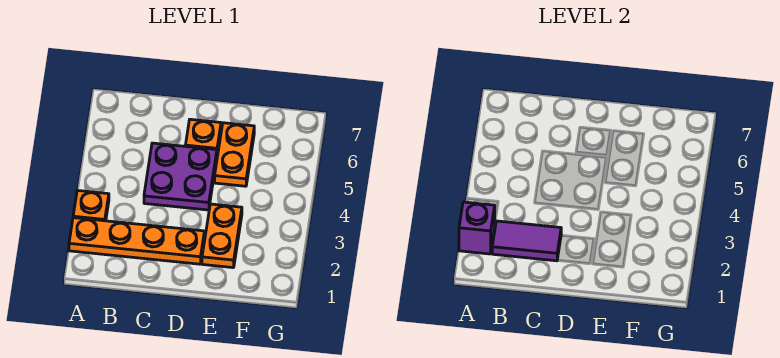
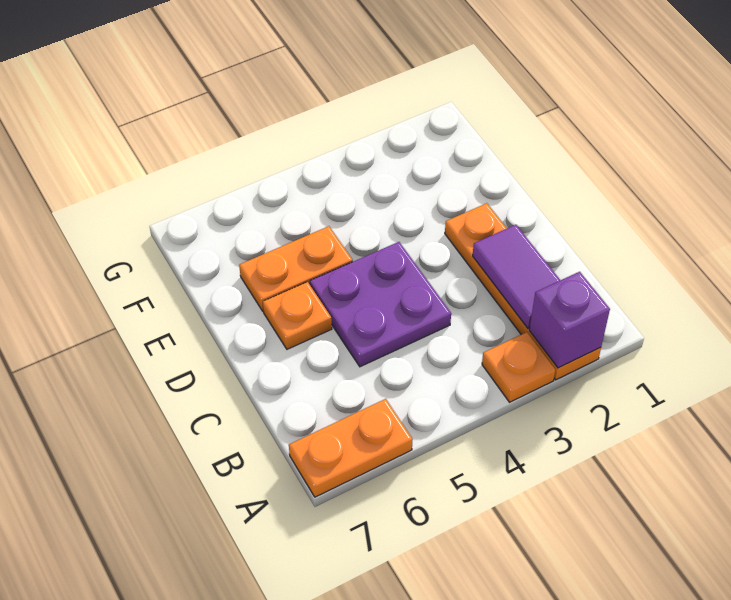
orange plate E2:E3 level 1 -> orange plate A6:A7 level 1

